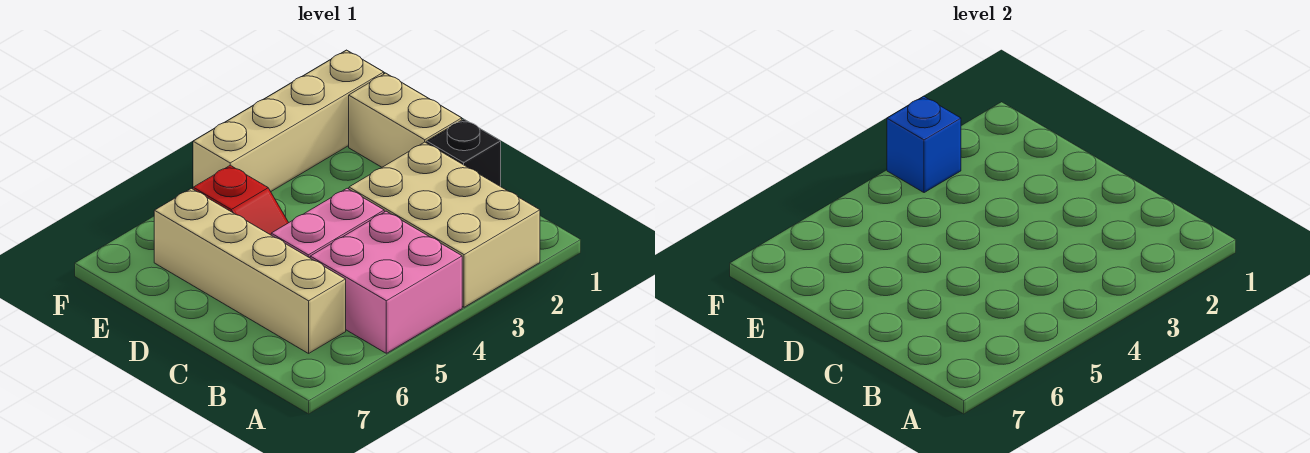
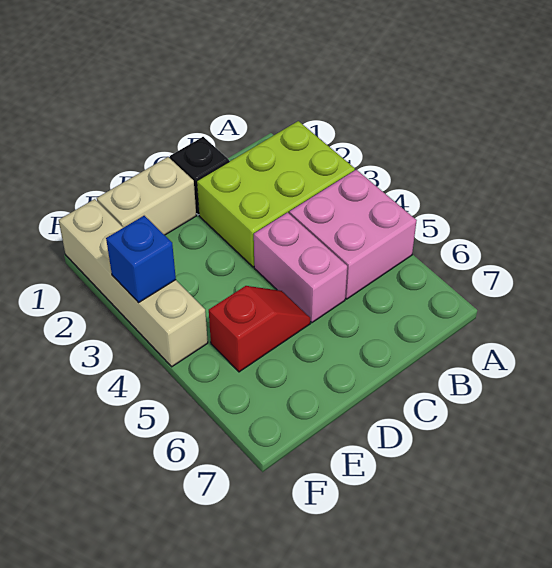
tan brick A2:C3 level 1 -> lime brick A2:C3 level 1
tan brick B6:E6 level 1 -> none

